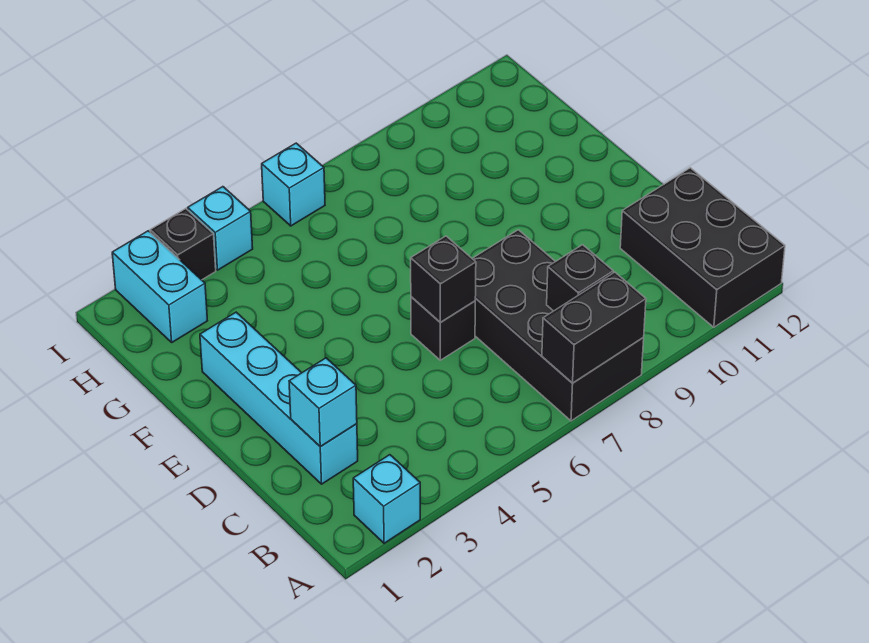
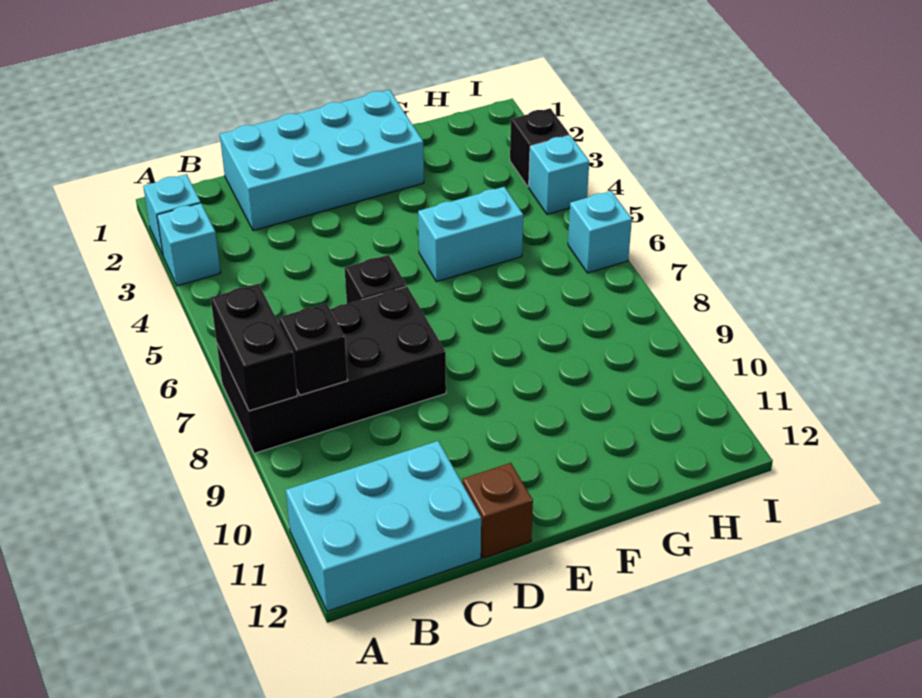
black brick A11:C12 level 1 -> cyan brick A11:C12 level 1
cyan brick C2:F2 level 1 -> cyan brick C1:F2 level 1
cyan brick C2 level 2 -> cyan brick A3 level 1
black brick D6 level 2 -> none
none -> brown brick D12 level 1
cyan brick H2:I2 level 1 -> cyan brick F5:G5 level 1

